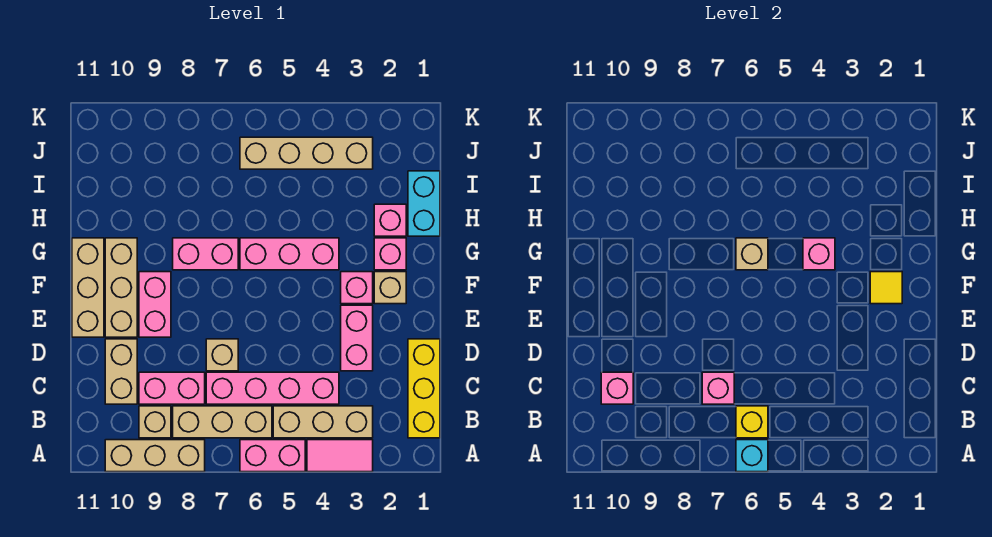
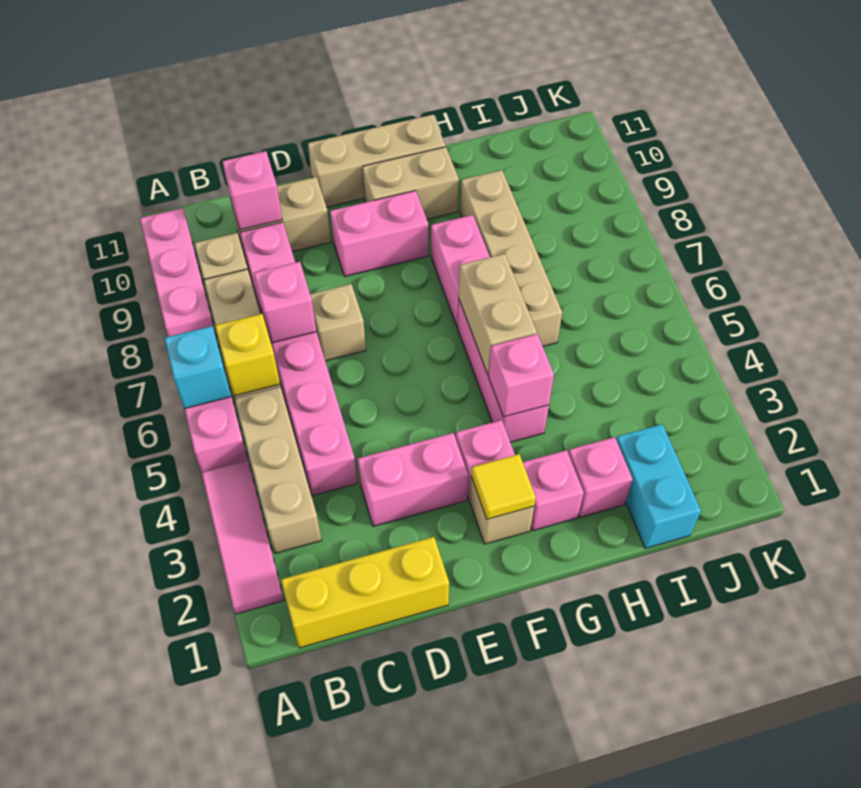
pink tile A3:A4 level 1 -> pink tile A2:A4 level 1
tan brick A8:A10 level 1 -> pink brick A8:A10 level 1
tan brick E10:G10 level 1 -> tan brick F10:G10 level 1
tan brick G6 level 2 -> tan brick G5:G6 level 2
cyan brick H1:I1 level 1 -> cyan brick I1:I2 level 1
tan brick J3:J6 level 1 -> tan brick H6:H9 level 1

